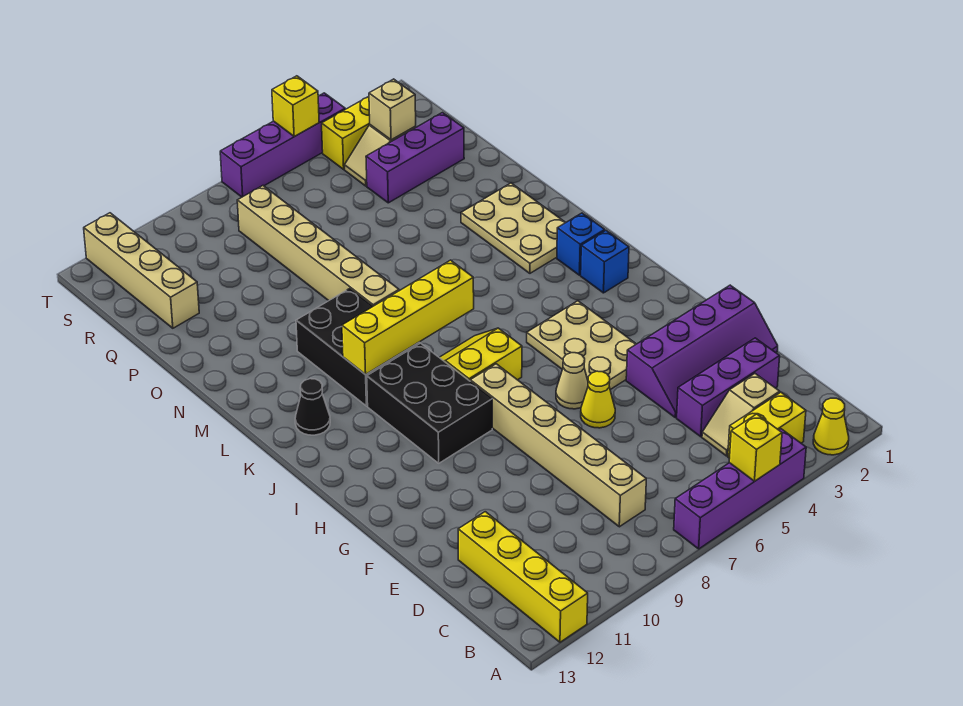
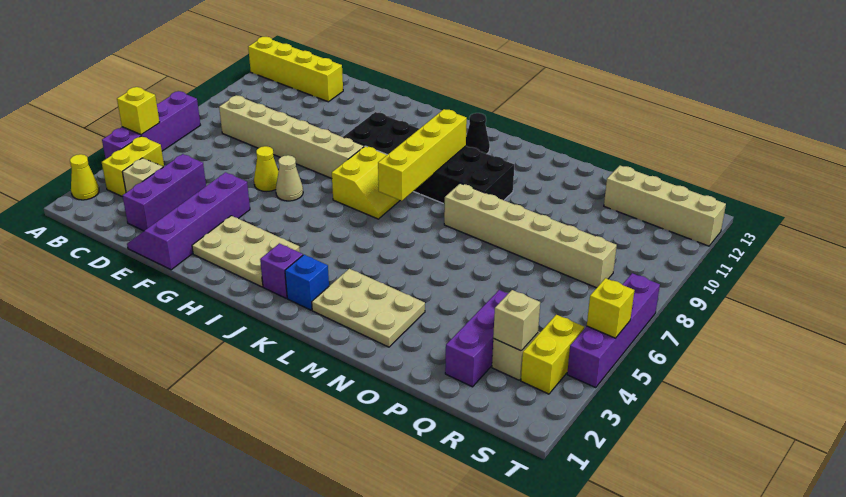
tan plate G4:I5 level 1 -> tan plate G2:I3 level 1
blue brick J2 level 1 -> purple brick J2 level 1

